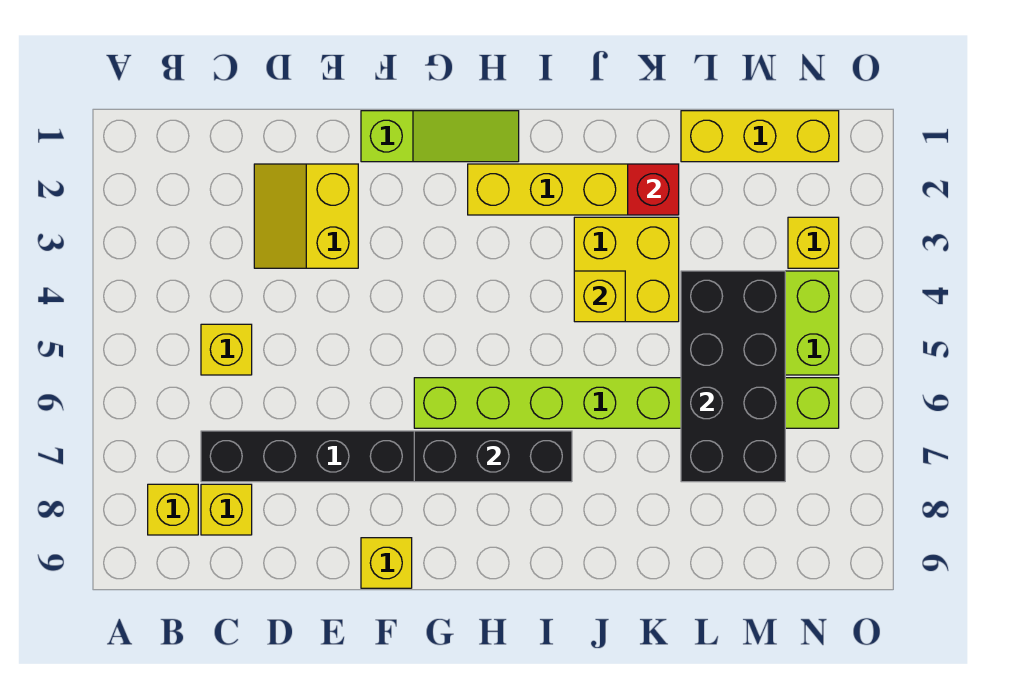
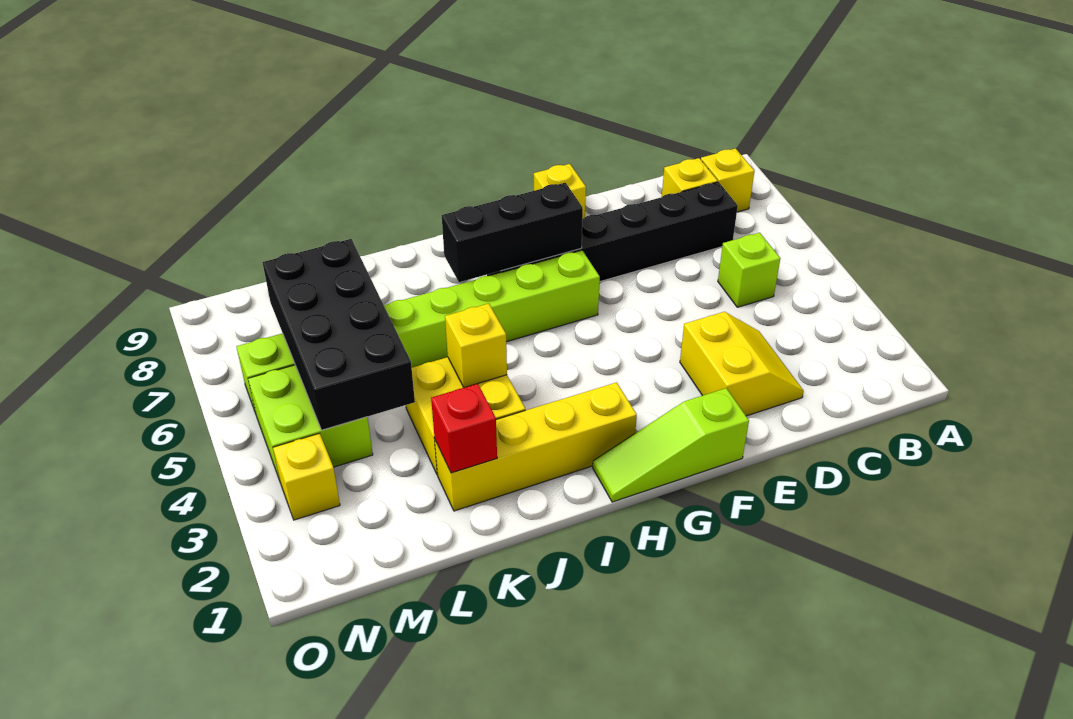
yellow brick C5 level 1 -> lime brick C5 level 1
yellow brick L1:N1 level 1 -> none

